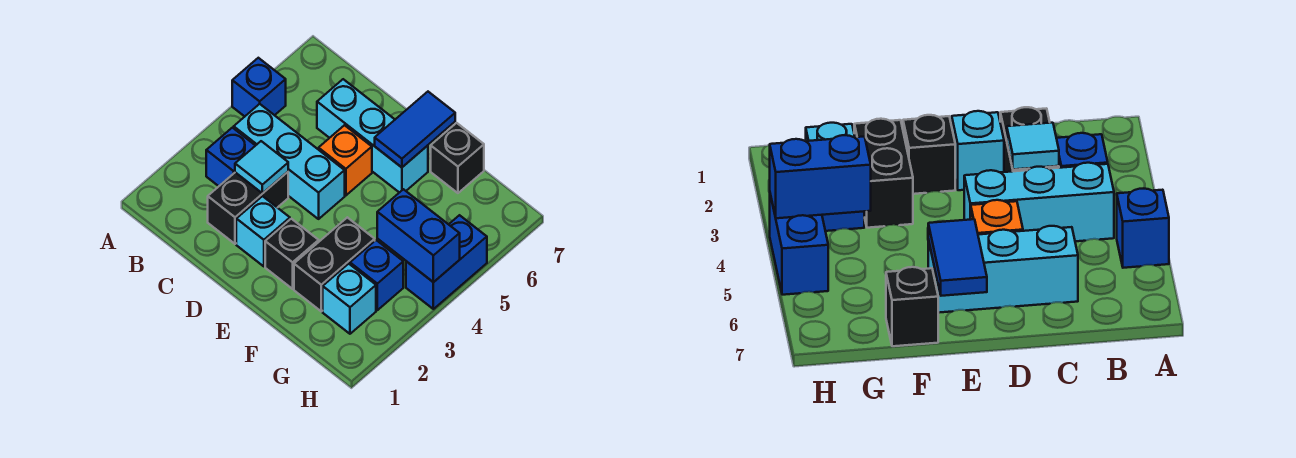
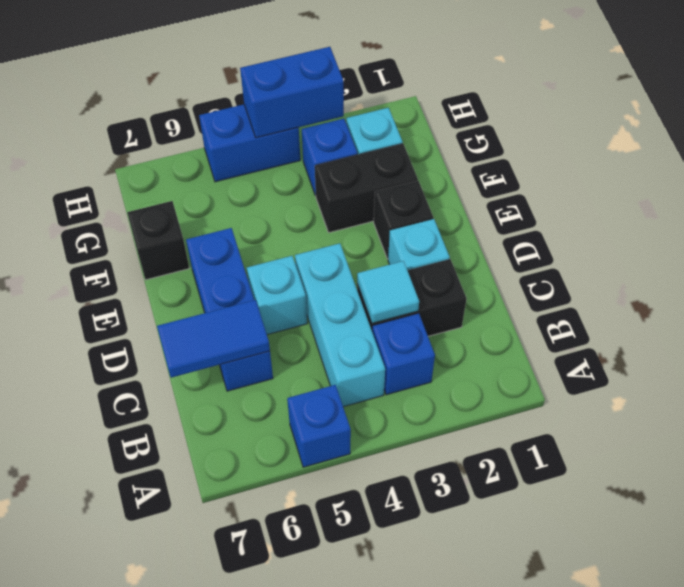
cyan brick C6:E6 level 1 -> blue brick C6:E6 level 1
orange brick D5 level 1 -> cyan brick D5 level 1
blue tile E6:E7 level 2 -> blue tile C6:C7 level 2
blue brick G4:H4 level 2 -> blue brick H3:H4 level 2

